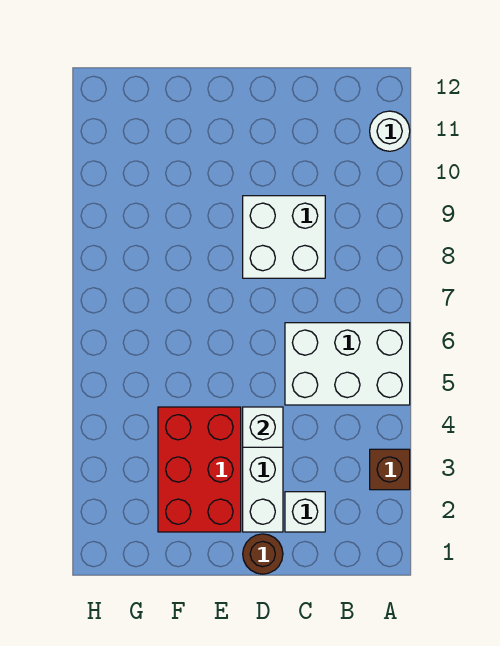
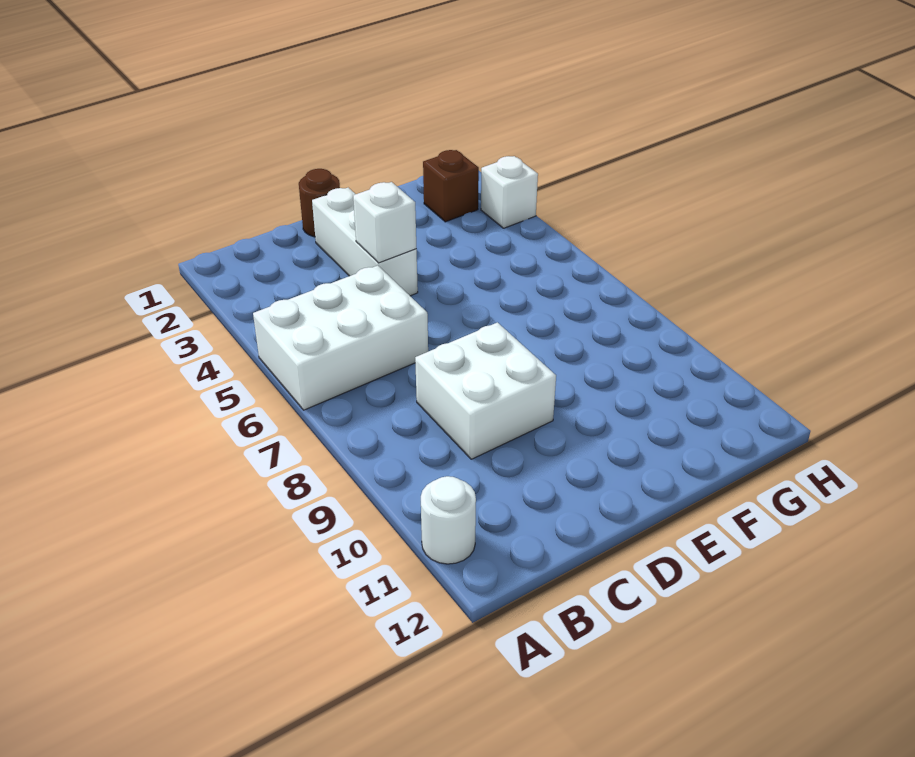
brown brick A3 level 1 -> brown brick G2 level 1
white brick C2 level 1 -> white brick H3 level 1
red brick E2:F4 level 1 -> none

